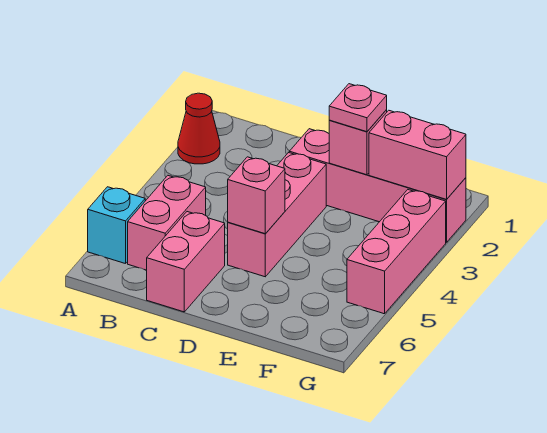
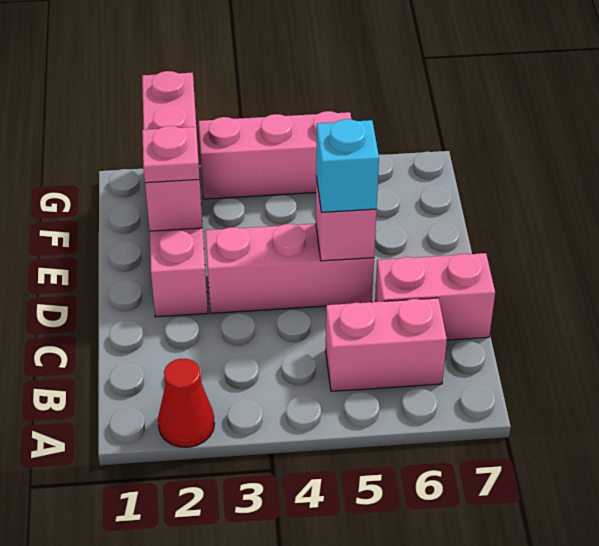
cyan brick A6 level 1 -> cyan brick D5 level 3

